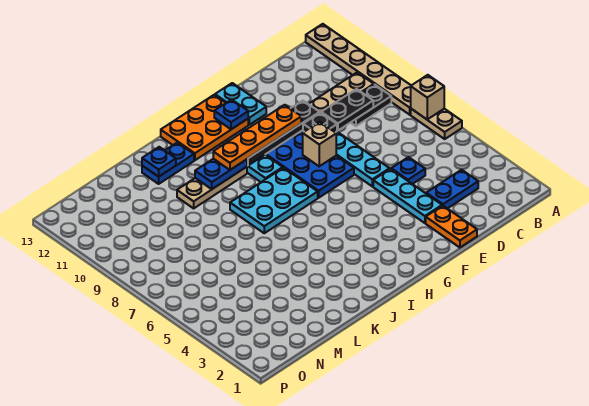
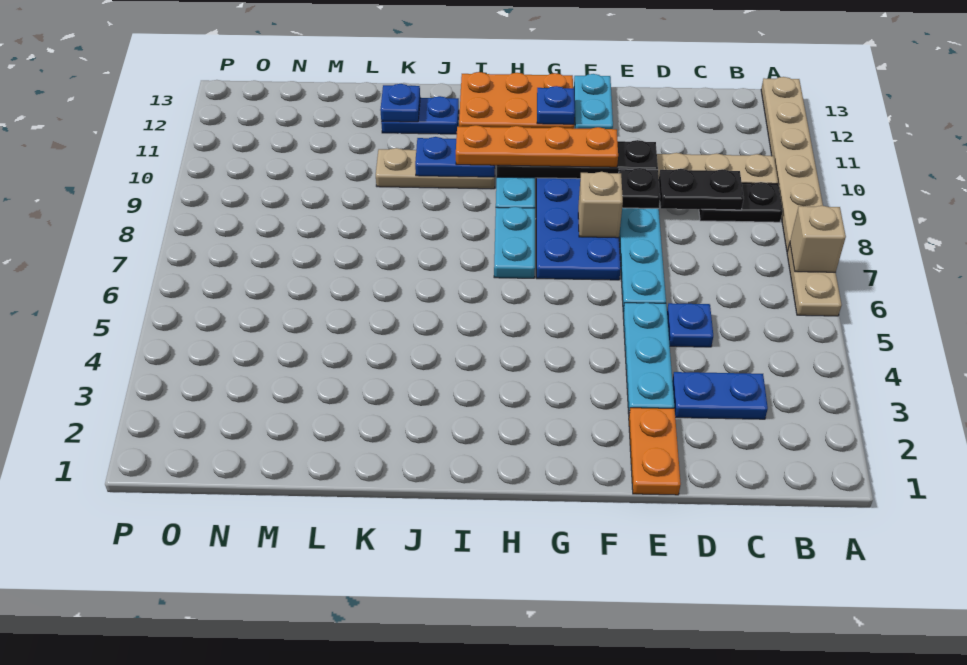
cyan plate H7:J8 level 1 -> cyan plate H7:H8 level 1

